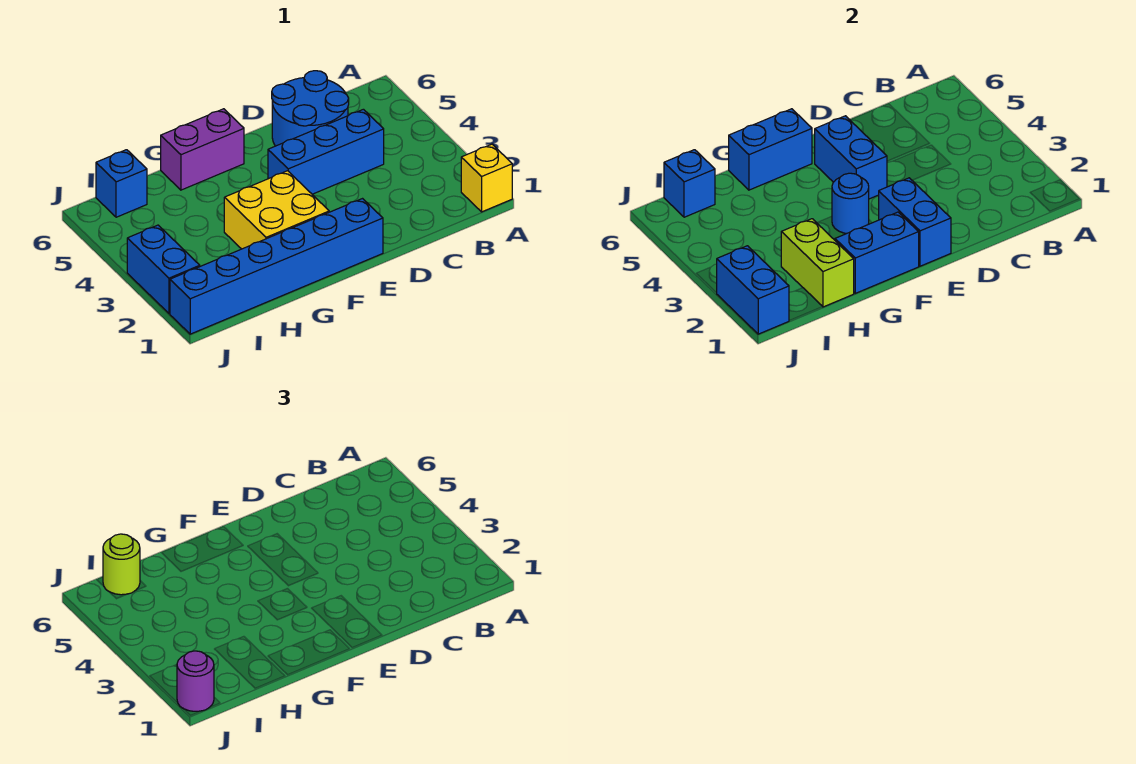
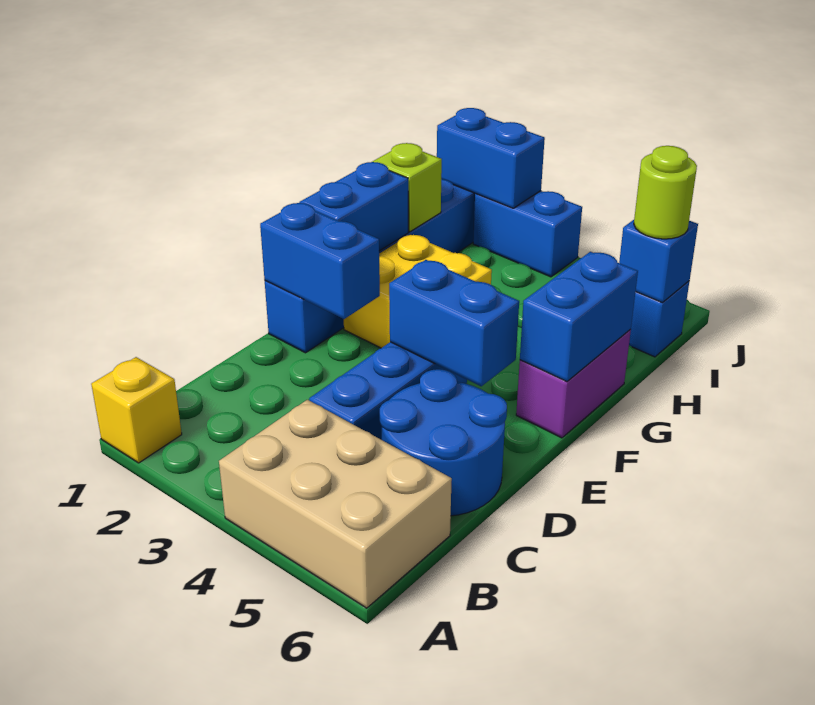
none -> tan brick A4:B6 level 1
blue round brick F3 level 2 -> none
lime brick H1:H2 level 2 -> lime brick H1 level 2
purple round brick J1 level 3 -> none

